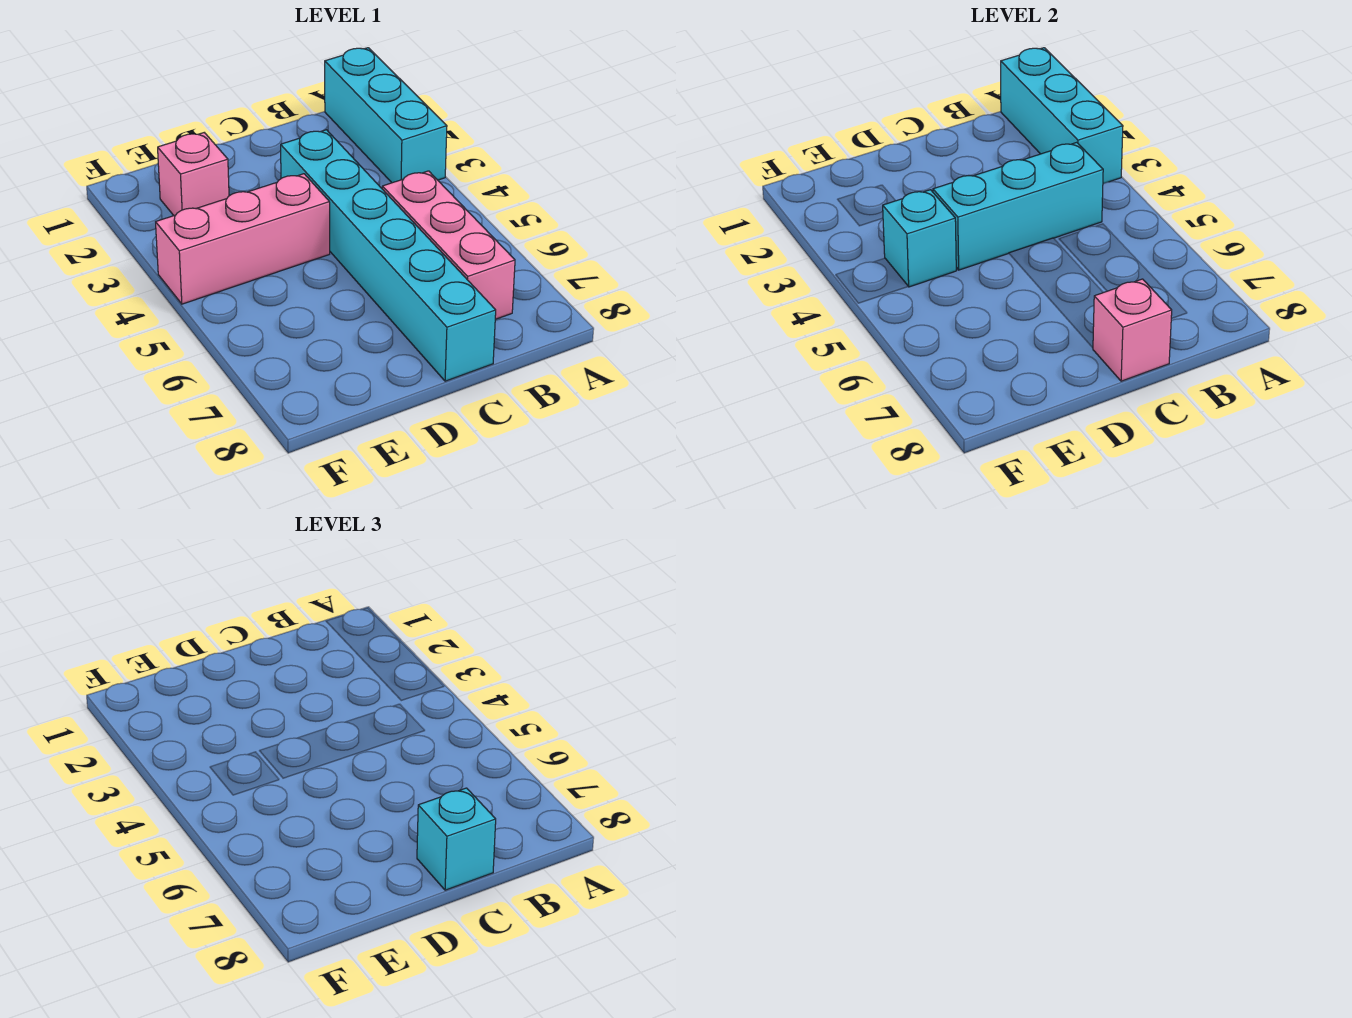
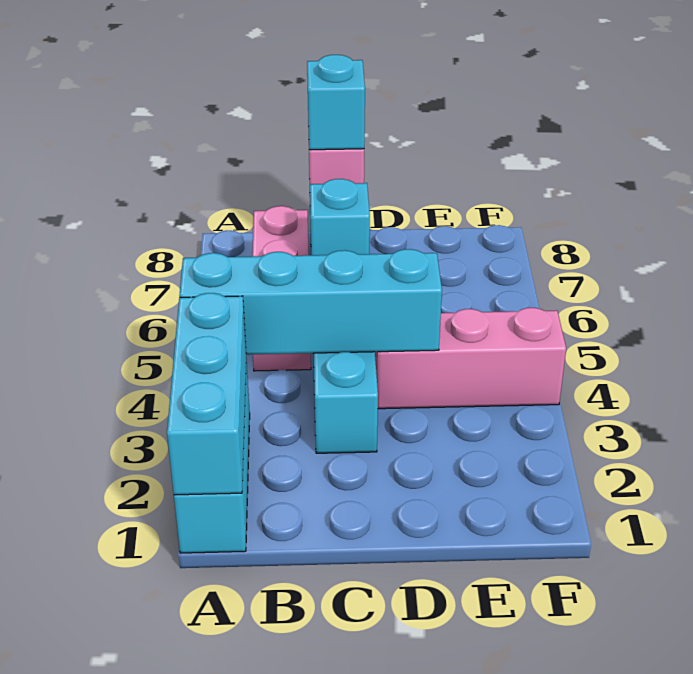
cyan brick B4:D4 level 2 -> cyan brick A4:D4 level 2
pink brick E2 level 1 -> none
cyan brick E4 level 2 -> cyan brick C6 level 2

